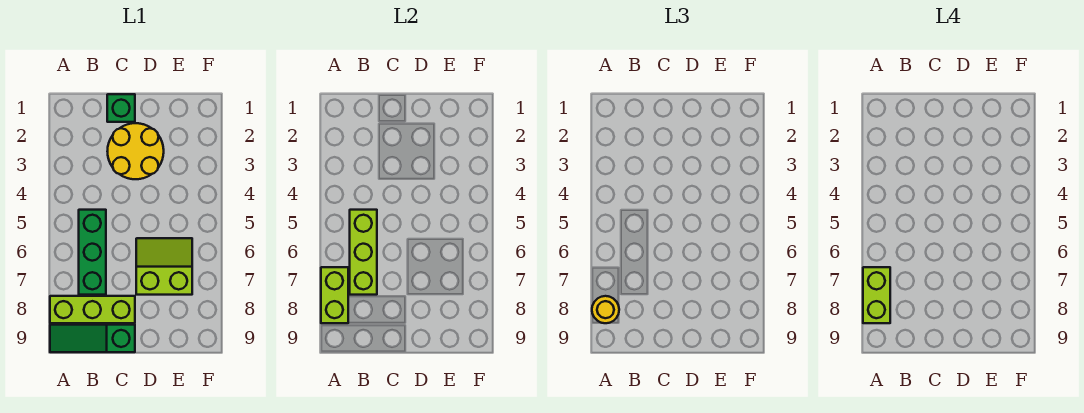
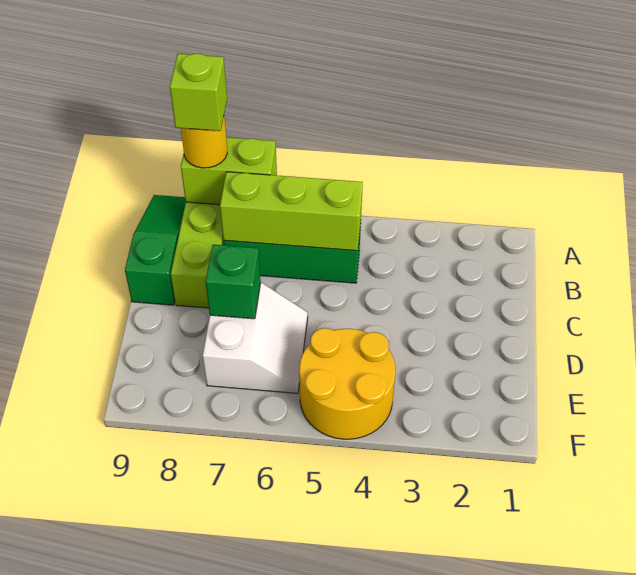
lime brick A7:A8 level 4 -> lime brick A8 level 4
green brick C1 level 1 -> green brick D7 level 2
yellow round brick C2:D3 level 1 -> yellow round brick E4:F5 level 1
lime slope D6:E7 level 1 top 7 -> white slope D6:E7 level 1 top 7

